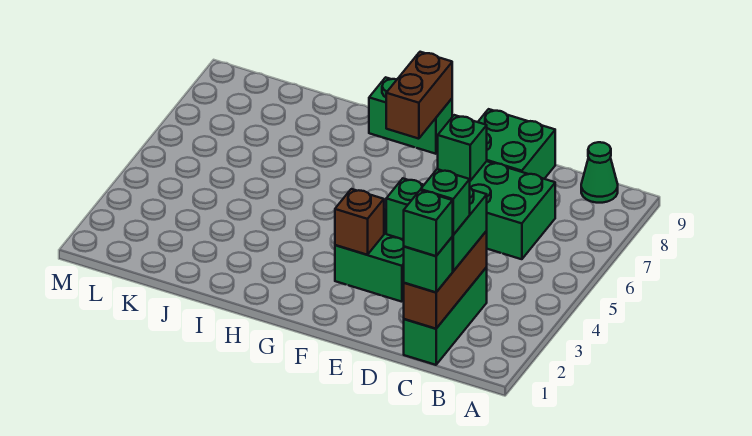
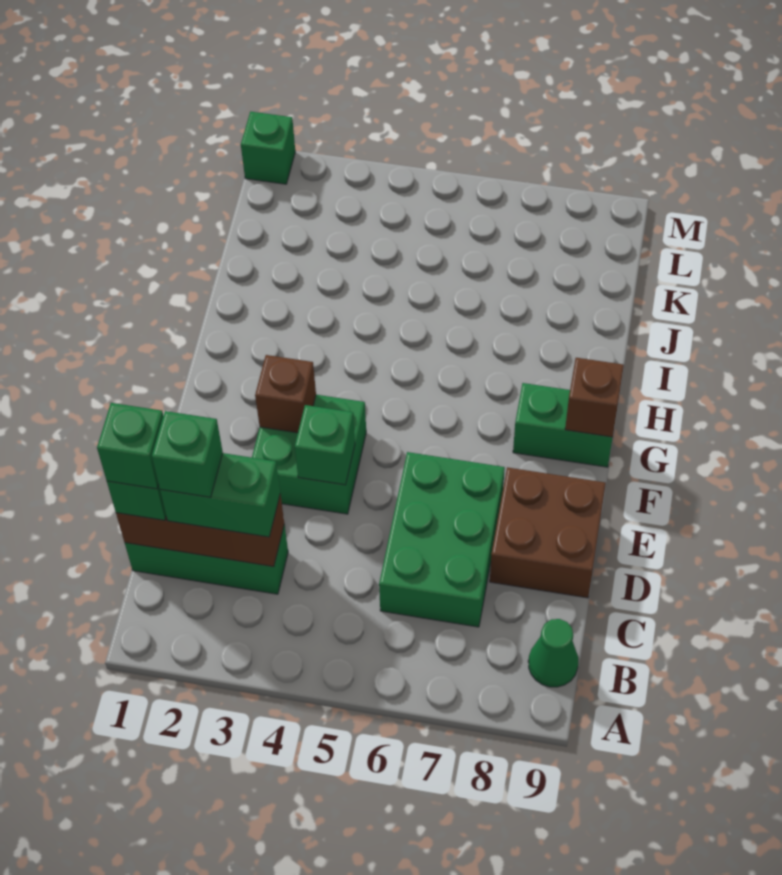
green brick D8:E9 level 1 -> brown brick D8:E9 level 1
green brick E7 level 2 -> green brick M1 level 1
brown brick G8:G9 level 2 -> brown brick G9 level 2
green brick G9:H9 level 1 -> green brick G8:G9 level 1

